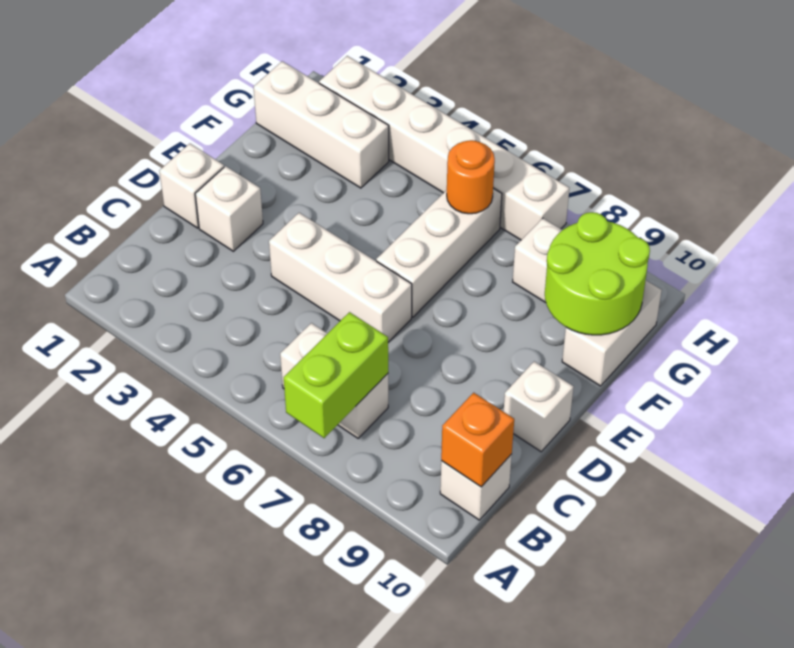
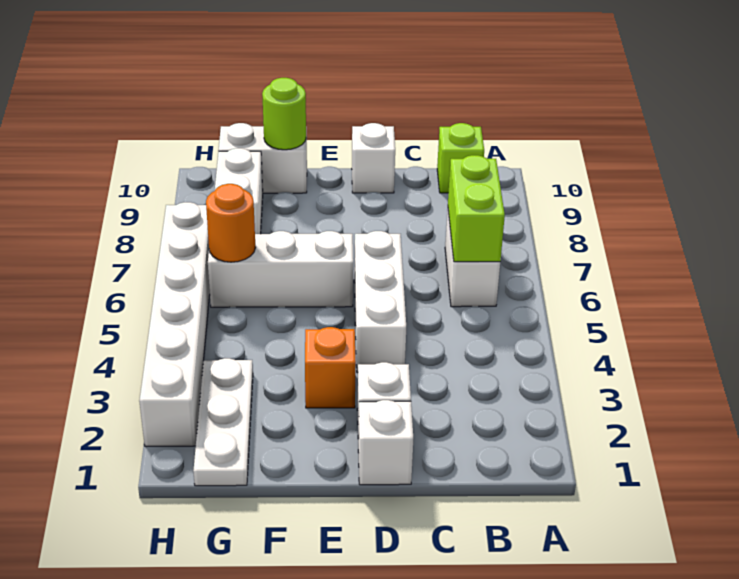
lime brick A7:B7 level 2 -> lime brick B6:B7 level 2
white brick B10 level 1 -> lime brick B10 level 1
orange brick B10 level 2 -> orange brick E3 level 1
lime round brick F9:G10 level 2 -> lime round brick F10 level 2
white brick G1:G3 level 1 -> white plate G1:G3 level 1

